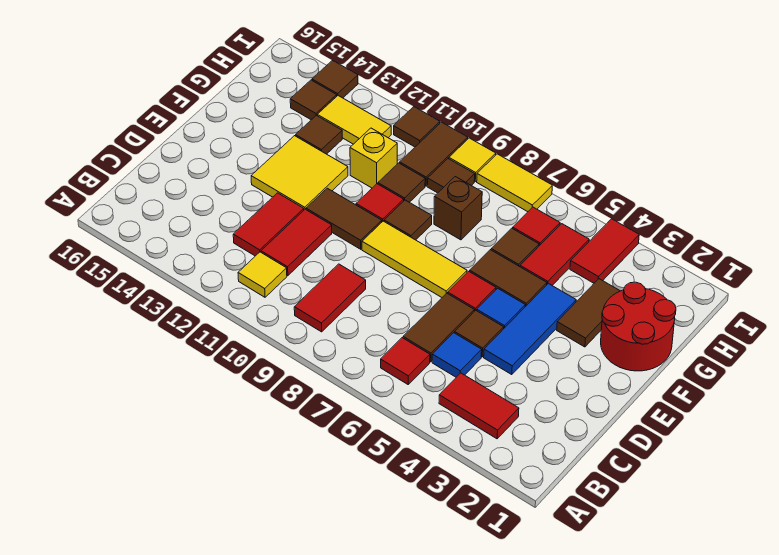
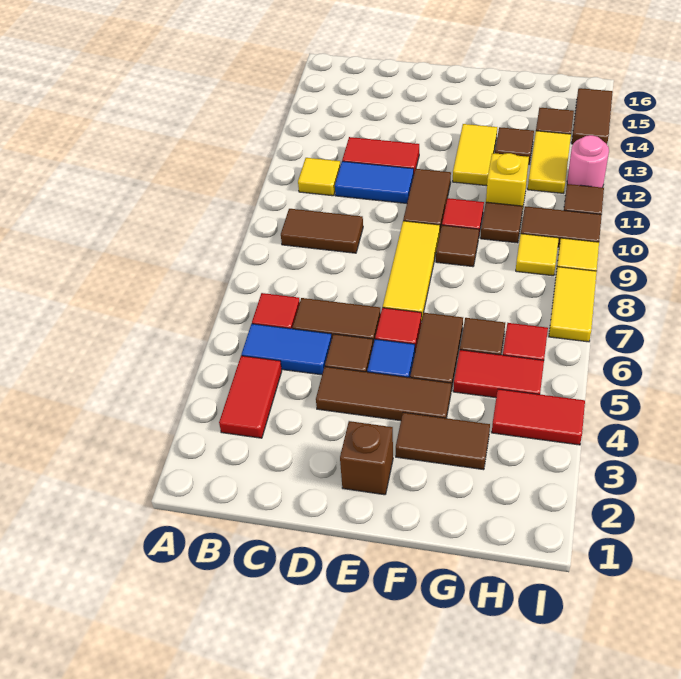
red tile B9:C9 level 1 -> brown tile B9:C9 level 1
blue tile C5 level 1 -> blue tile B5:C5 level 1
red tile C11:D11 level 1 -> blue tile C11:D11 level 1
blue tile D4:F4 level 1 -> brown tile D4:F4 level 1
yellow tile E12:F13 level 1 -> yellow tile F12:F13 level 1
red round brick F1:G2 level 1 -> none
brown brick G8 level 1 -> brown brick E2 level 1
brown tile H9 level 1 -> yellow tile H9 level 1
none -> pink round brick I12 level 1
brown tile I14 level 1 -> brown tile I14:I15 level 1

